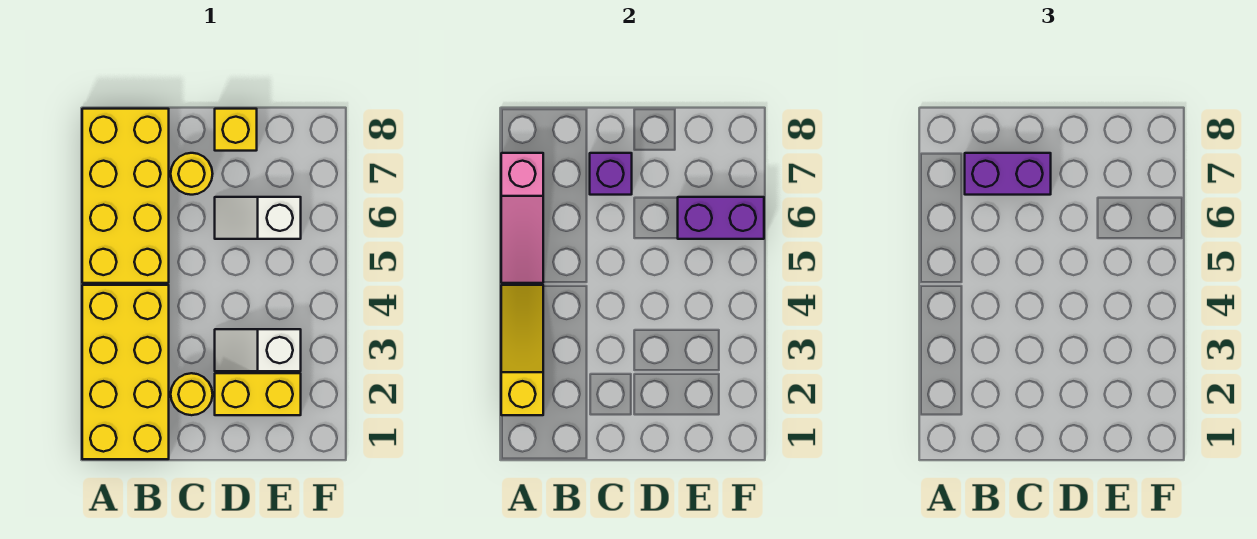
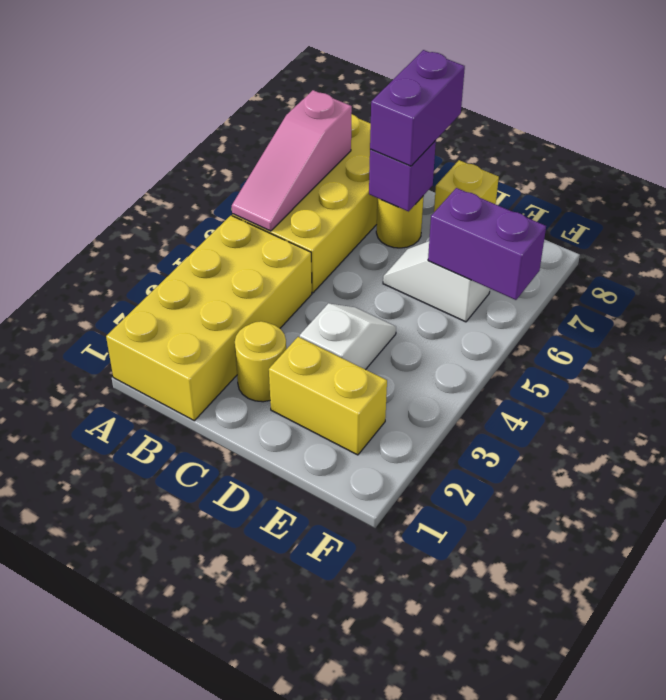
yellow slope A2:A4 level 2 top 2 -> none
purple brick B7:C7 level 3 -> purple brick C7:C8 level 3
white slope D3:E3 level 1 top E -> white slope D3:D4 level 1 top 3

